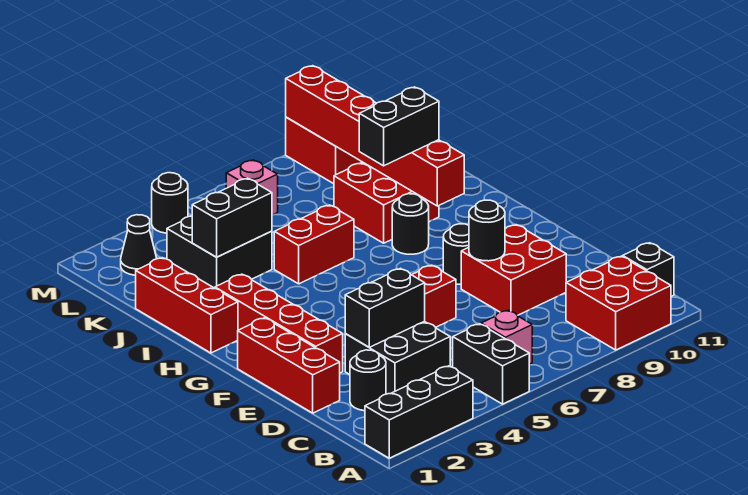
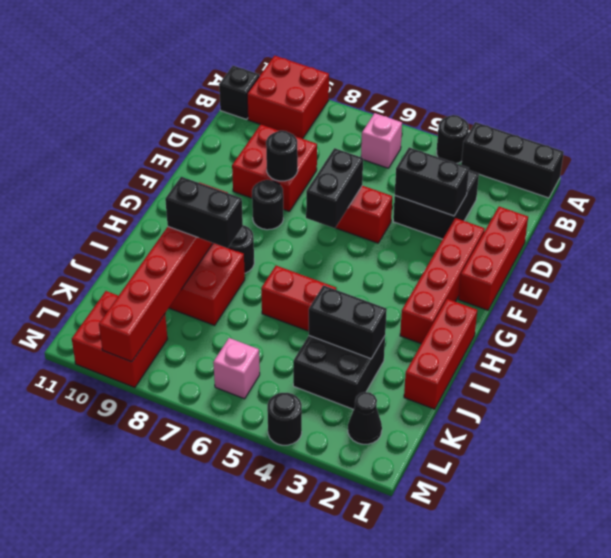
black brick A5:B5 level 1 -> black brick E6:F6 level 2
black round brick C2 level 1 -> black round brick A4 level 1

